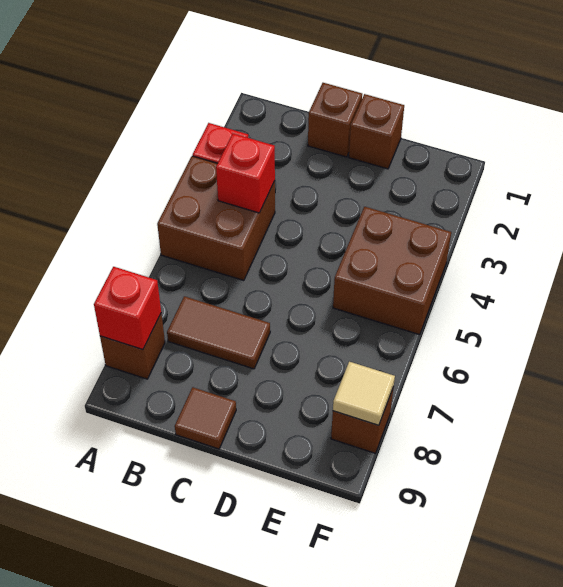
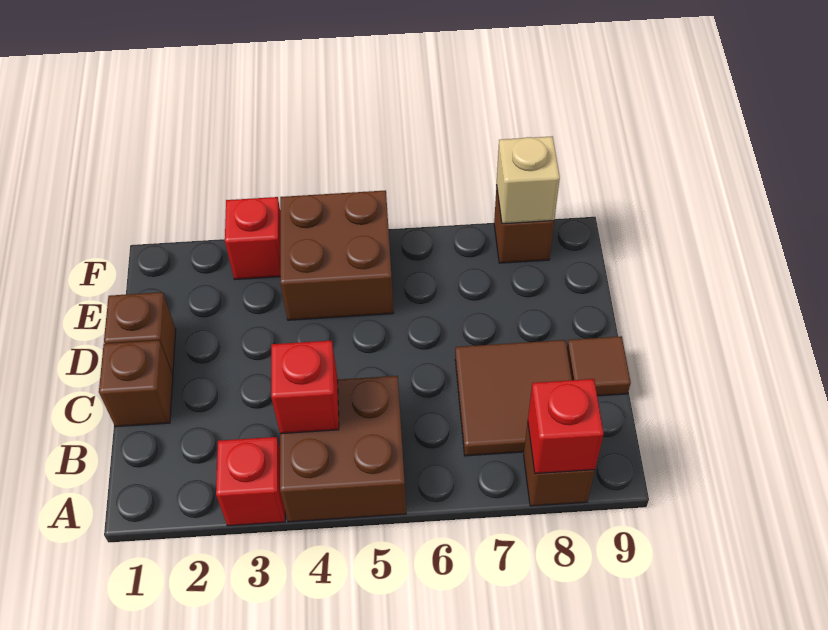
brown tile B7:C7 level 1 -> brown tile B7:C8 level 1
none -> red brick F3 level 1
tan tile F8 level 2 -> tan brick F8 level 2

